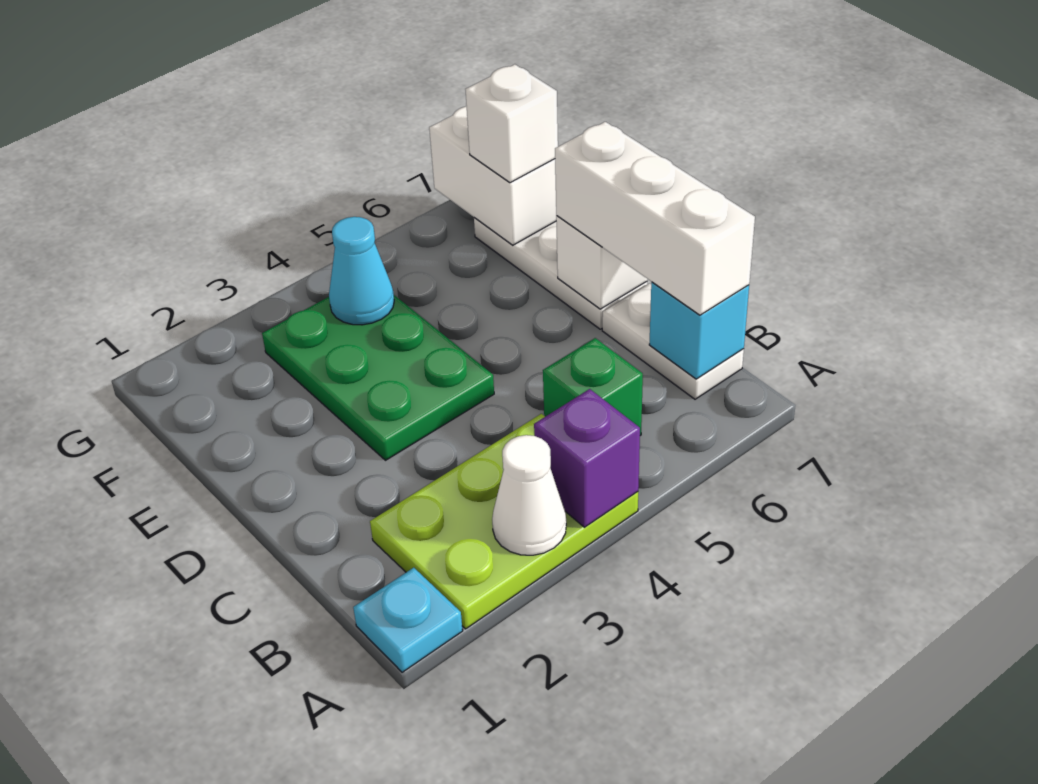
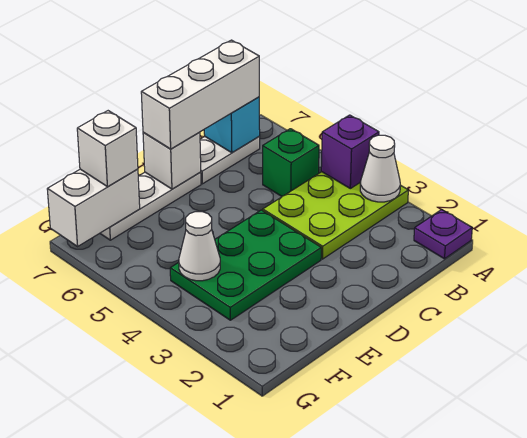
cyan plate A1 level 1 -> purple plate A1 level 1
lime plate A2:B4 level 1 -> lime plate A3:C4 level 1
cyan cone F4 level 2 -> white cone F4 level 2

